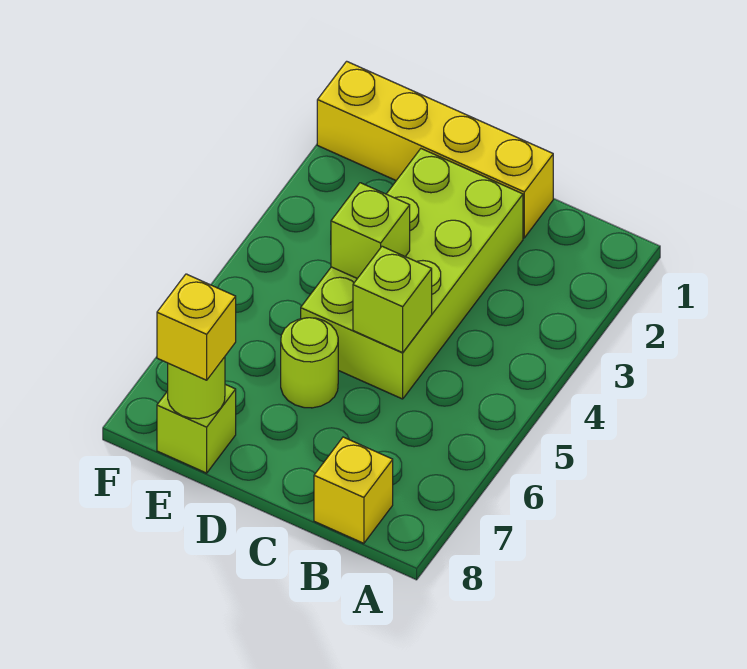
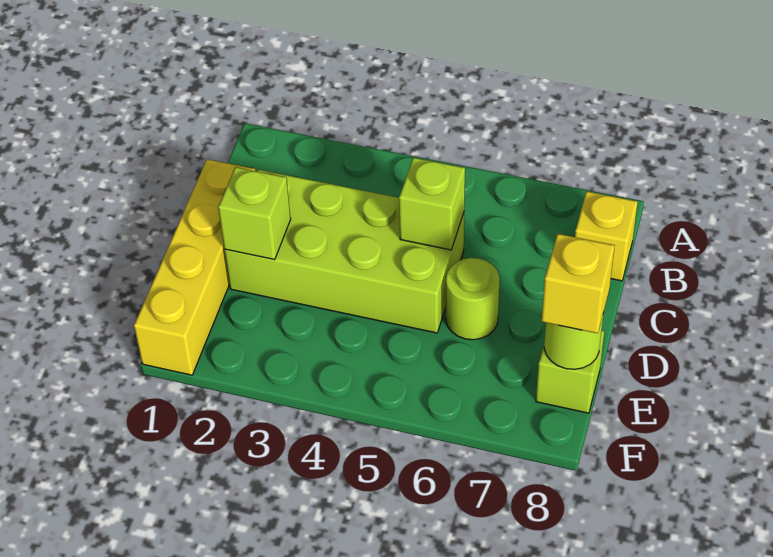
lime brick D4 level 2 -> lime brick D2 level 2

